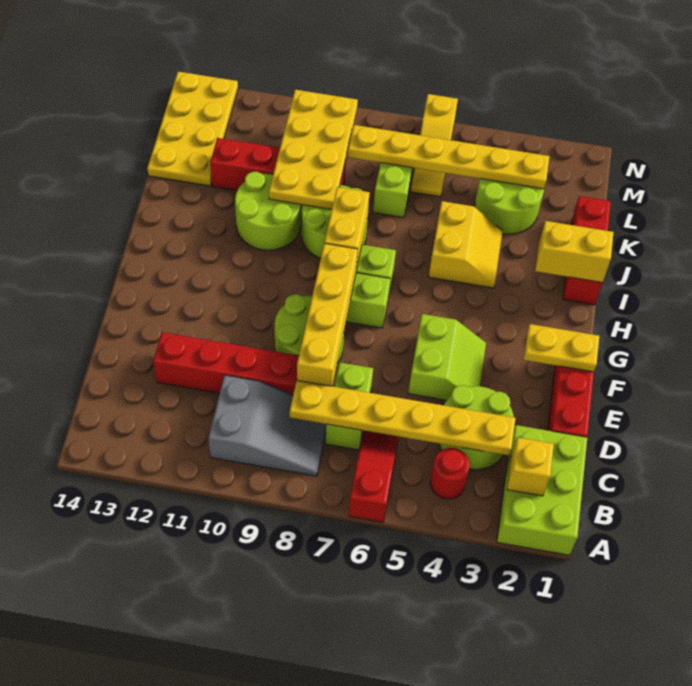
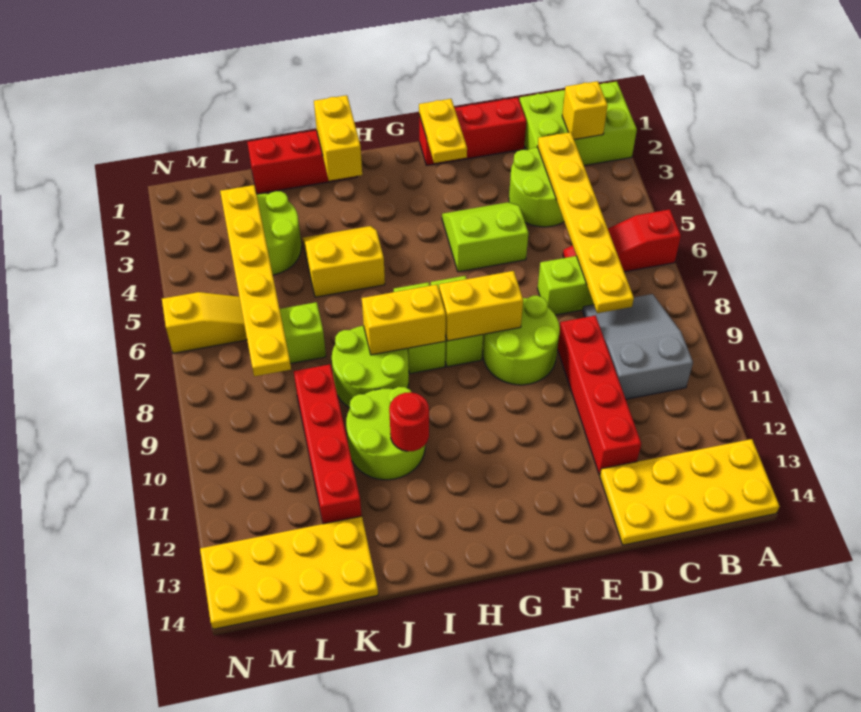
red round brick B4 level 1 -> red round brick I11 level 2
yellow brick D8:G8 level 2 -> yellow brick F8:G8 level 2
yellow plate J9:M10 level 2 -> yellow plate A13:D14 level 1

